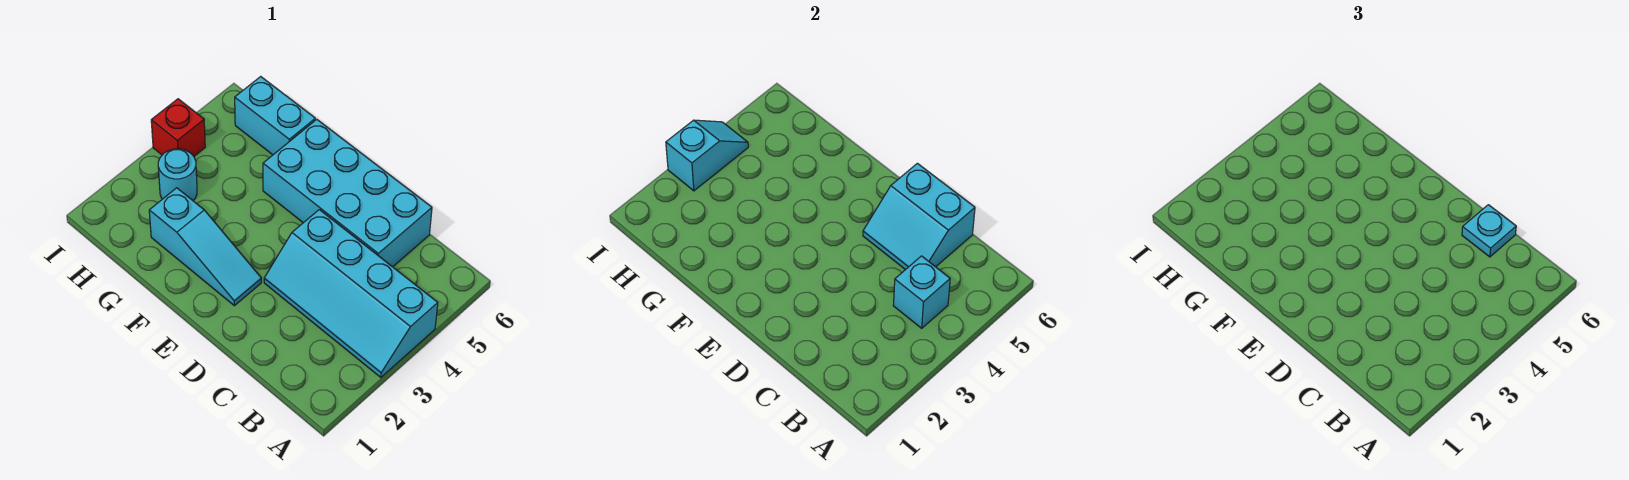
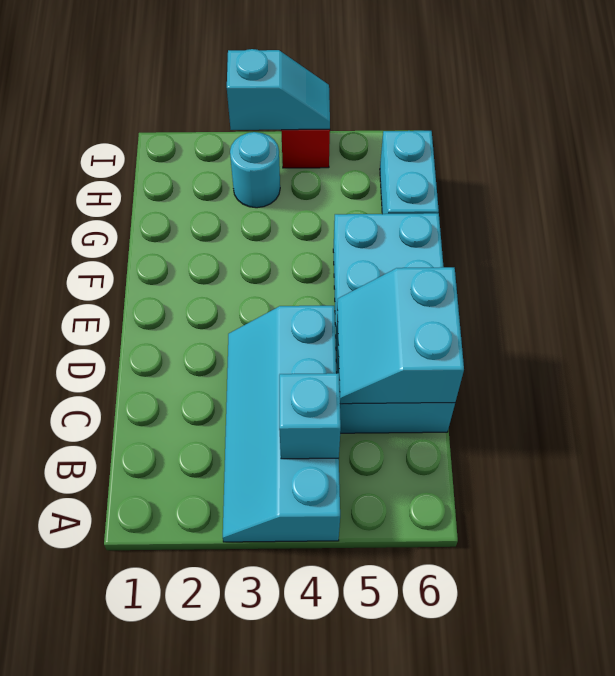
cyan plate C6 level 3 -> none
cyan slope E2:G2 level 1 top G -> none

